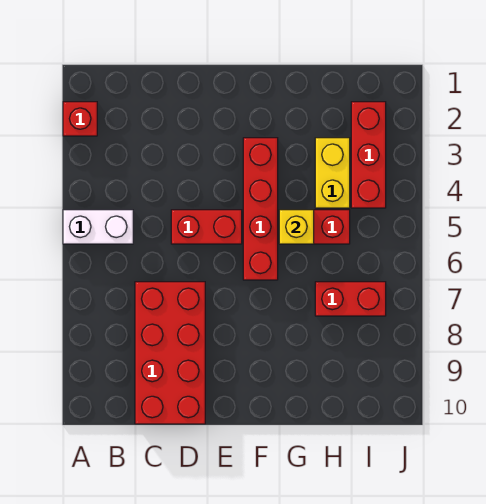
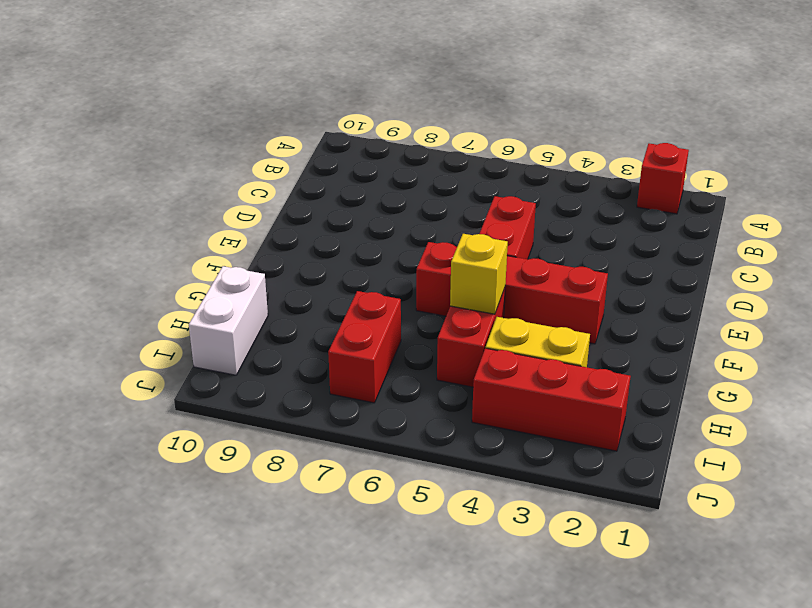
white brick A5:B5 level 1 -> white brick H10:I10 level 1
red brick C7:D10 level 1 -> none

